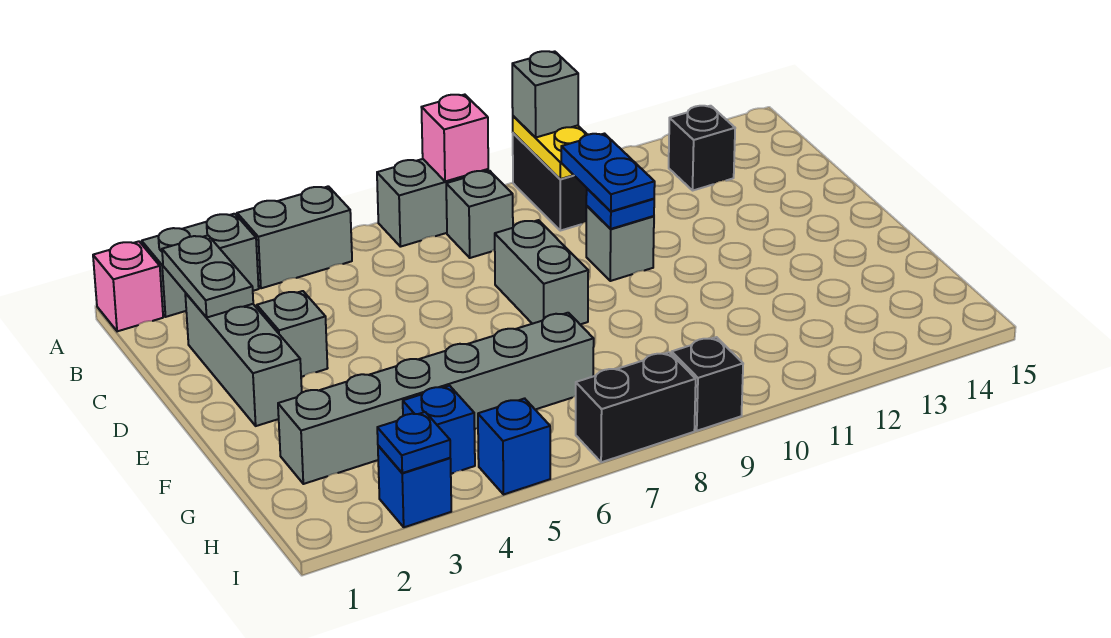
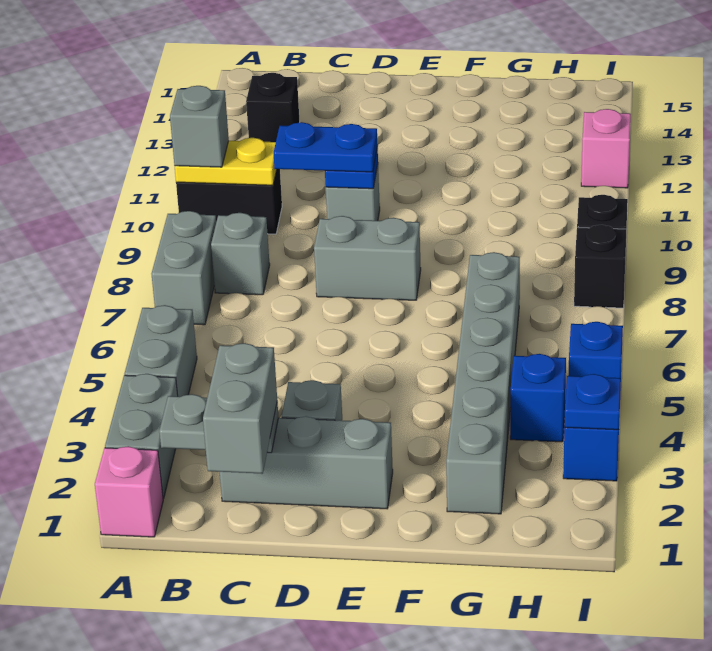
pink brick A8 level 2 -> pink brick I12 level 1
none -> grey brick C1:C2 level 3
black brick I7:I8 level 1 -> black brick I8 level 1

